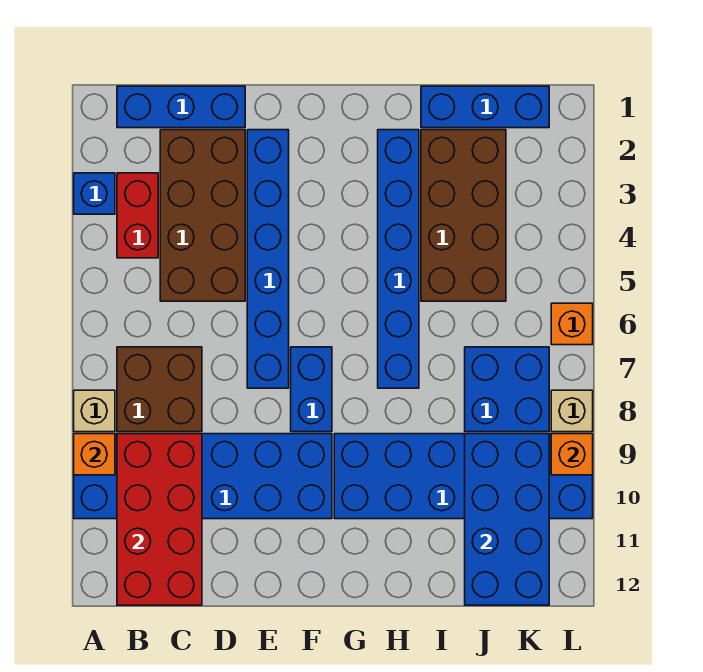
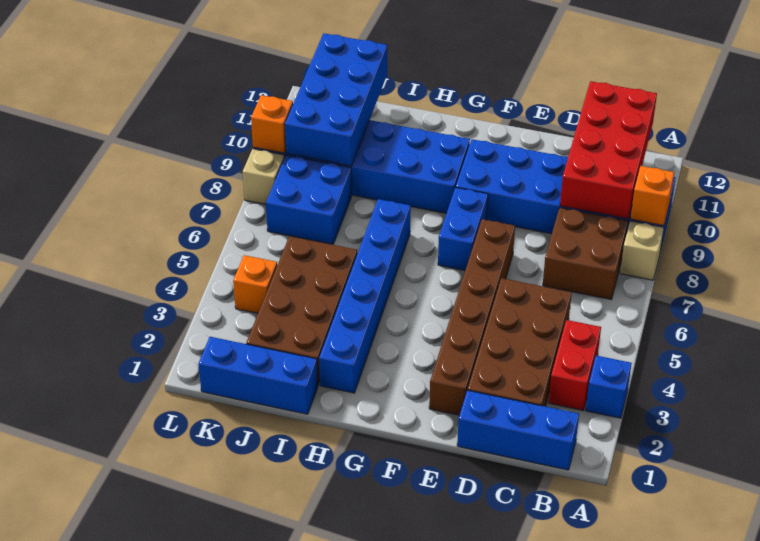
blue brick E2:E7 level 1 -> brown brick E2:E7 level 1
orange brick L6 level 1 -> orange brick K4 level 1

